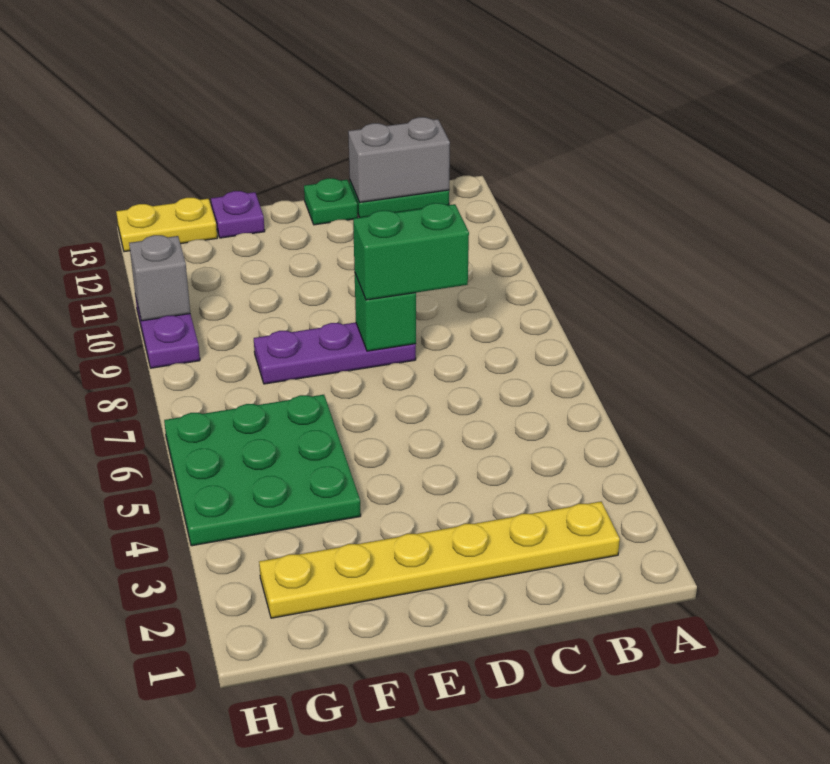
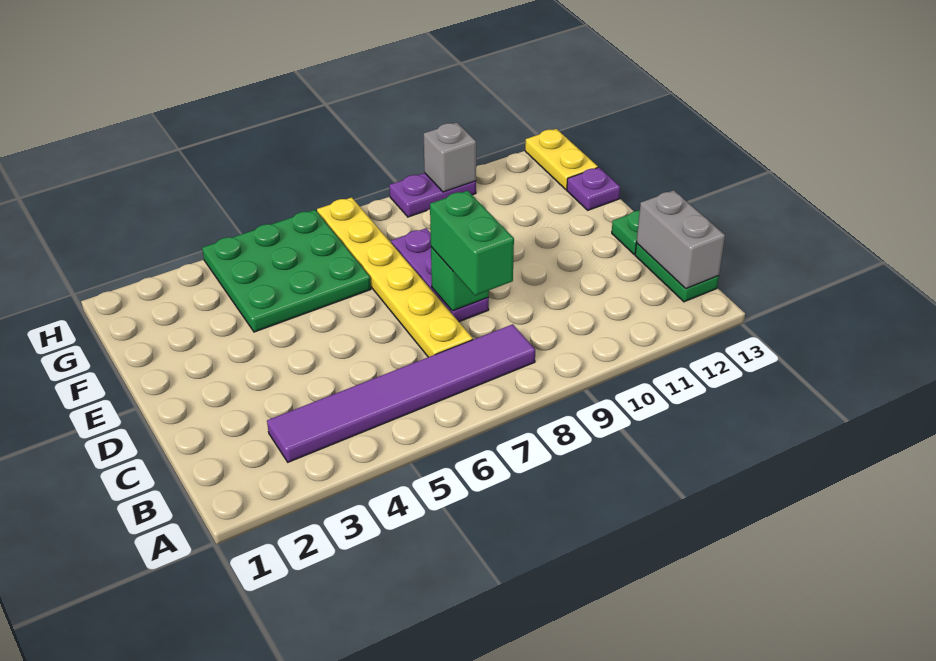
yellow plate B2:G2 level 1 -> yellow plate C7:H7 level 1
none -> purple tile B3:B8 level 1

